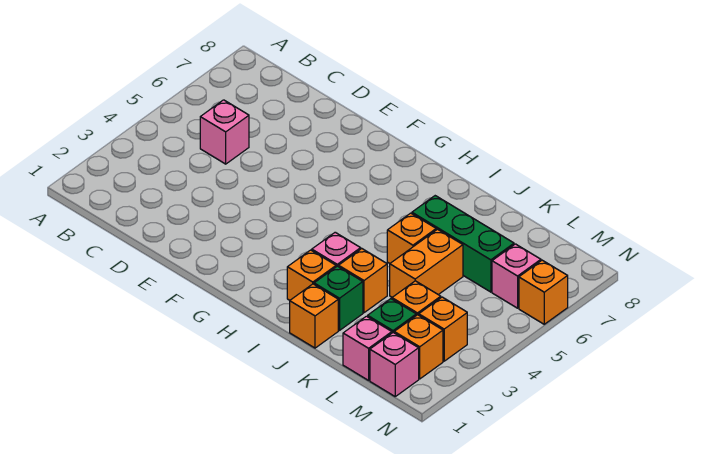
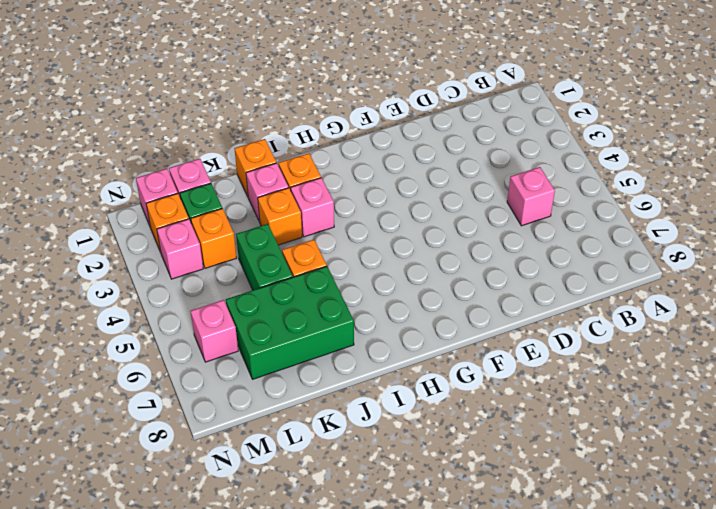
green brick J2 level 1 -> pink brick J2 level 1
green brick J6:L6 level 1 -> green brick J6:L7 level 1
orange brick K4:K5 level 1 -> green brick K4:K5 level 1
orange brick M3 level 1 -> pink brick M3 level 1
orange brick N6 level 1 -> none

